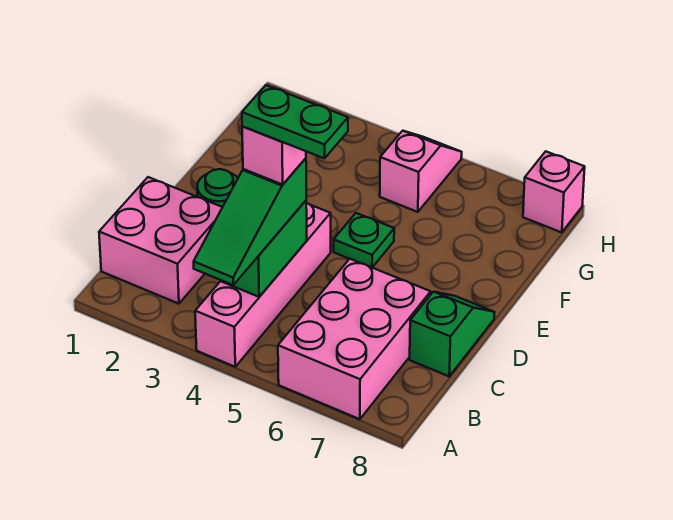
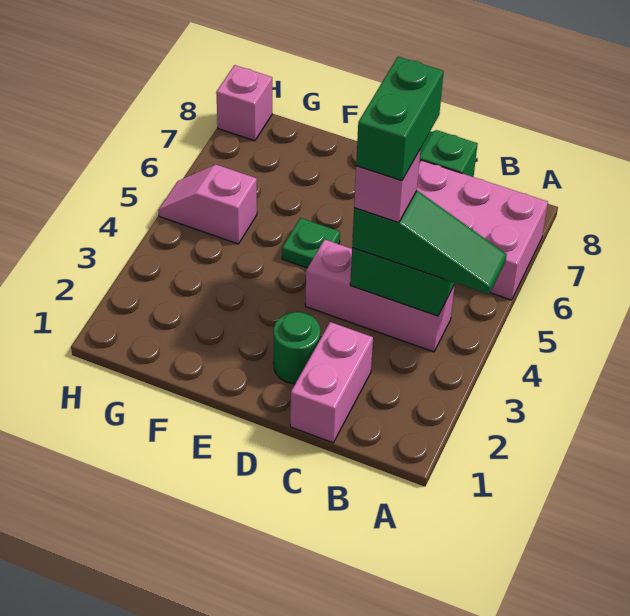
pink brick A4:D4 level 1 -> pink brick B4:D4 level 1
pink brick B1:C2 level 1 -> pink brick C1:C2 level 1
green plate C4:C5 level 5 -> green brick C4:C5 level 5

